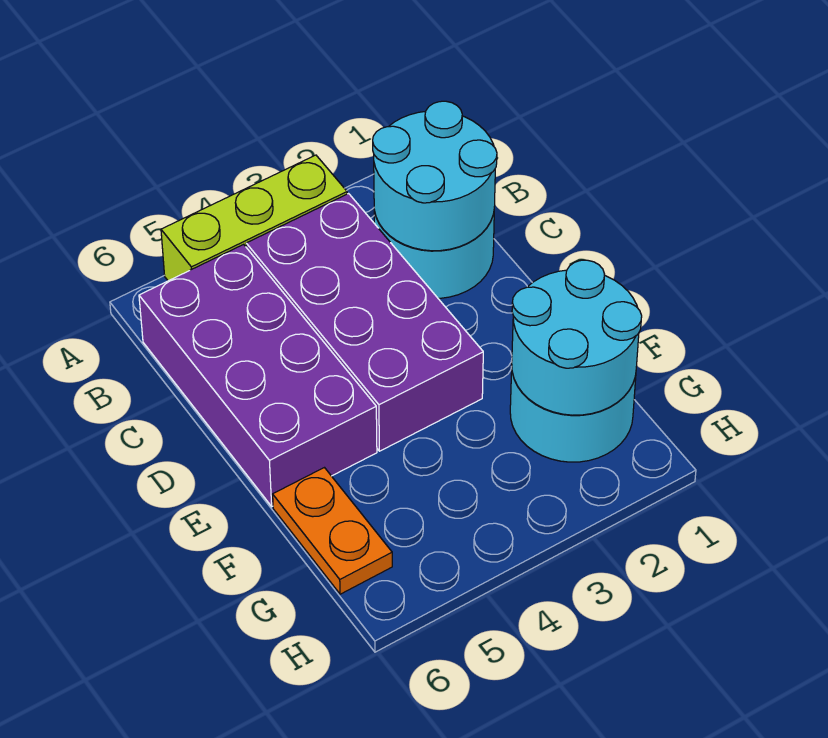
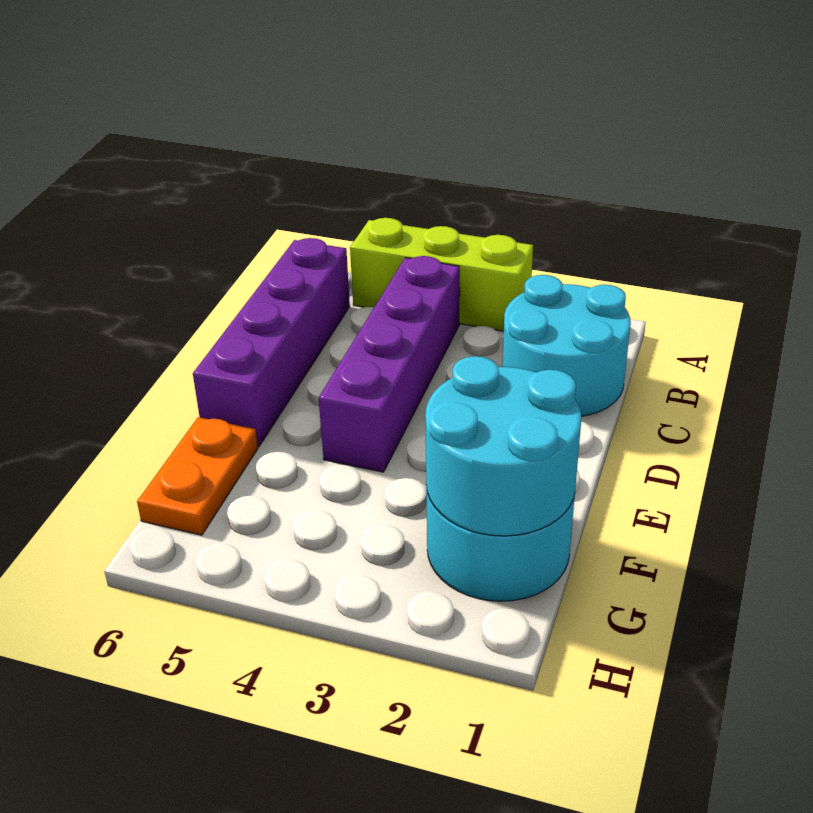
cyan round brick B1:C2 level 2 -> none
purple brick B3:E4 level 1 -> purple brick B4:E4 level 1
purple brick B5:E6 level 1 -> purple brick B6:E6 level 1

